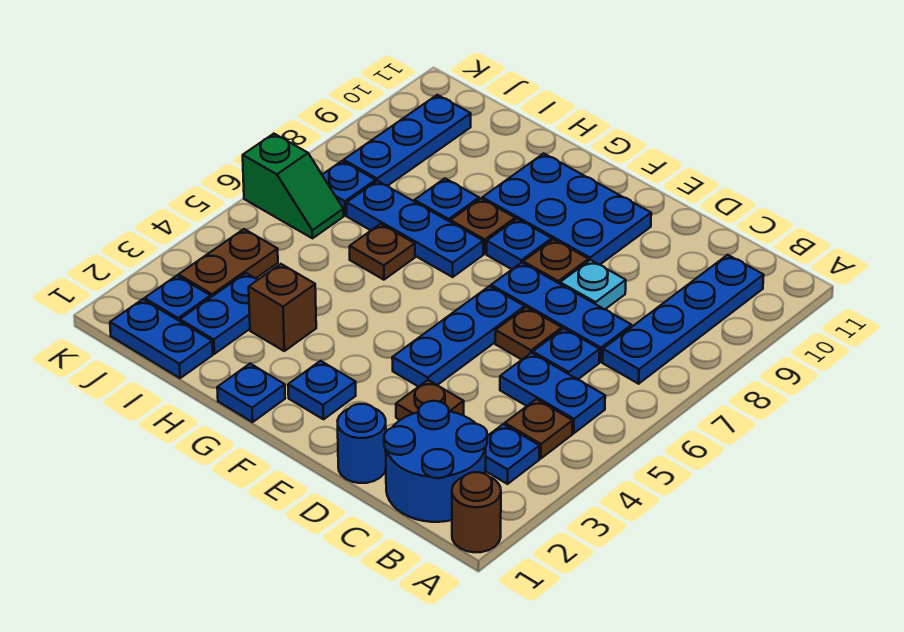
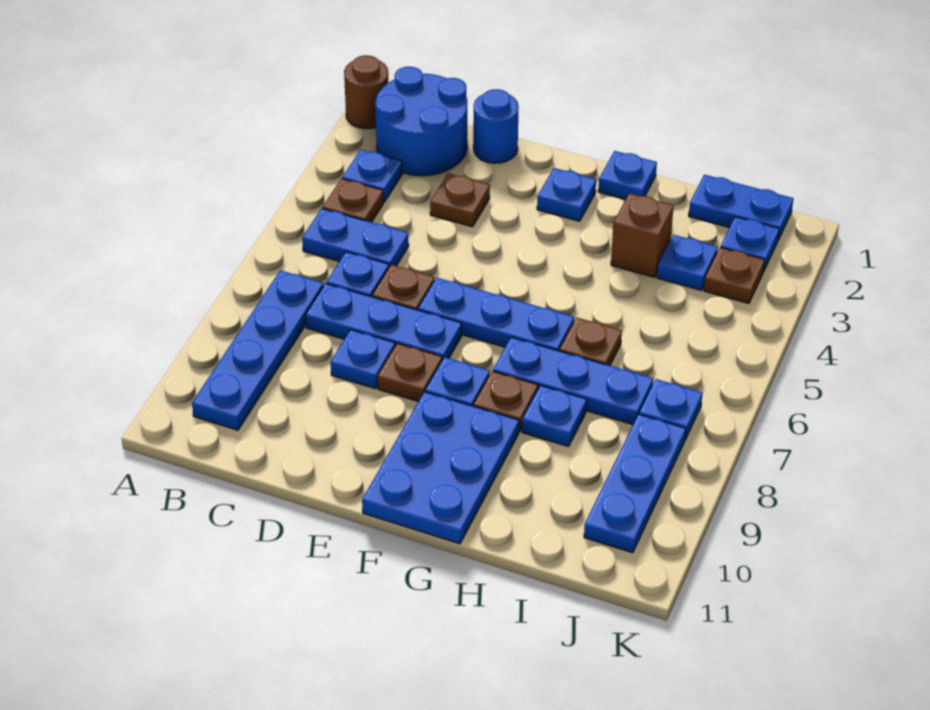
cyan plate D8 level 1 -> blue plate D8 level 1
blue plate E4:E6 level 1 -> blue plate E6:G6 level 1
blue plate E9:G10 level 1 -> blue plate F9:G11 level 1
blue plate I2:I3 level 1 -> blue plate I3 level 1
brown plate J3:J4 level 1 -> brown plate J3 level 1
green slope J6:K6 level 1 top K -> none

